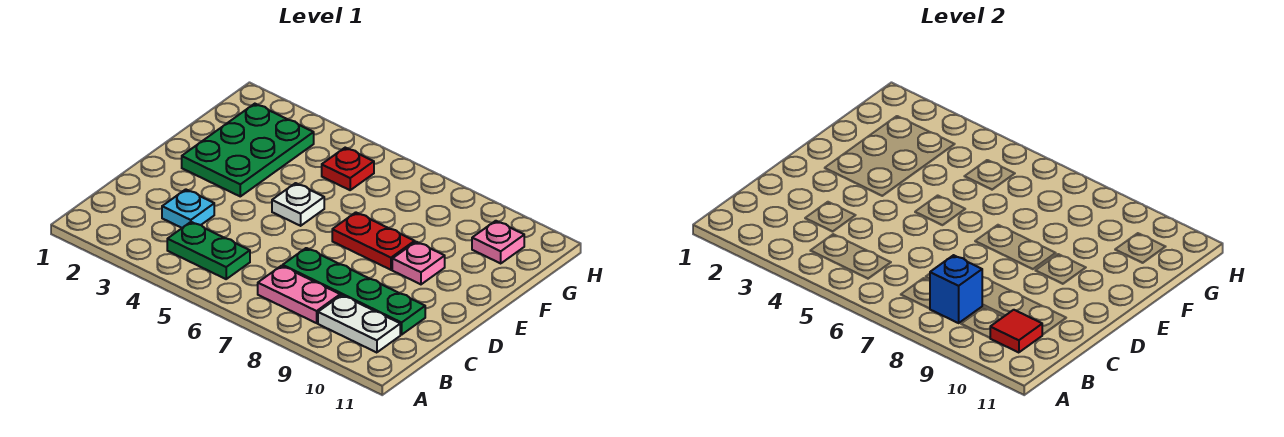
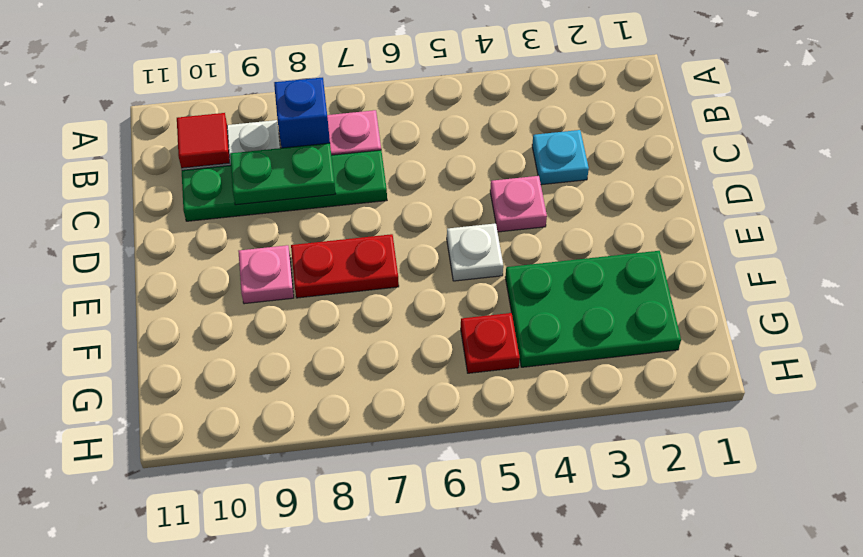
green plate B4:B5 level 1 -> green plate C8:C9 level 2
green plate E2:G3 level 1 -> green plate F2:G4 level 1
pink plate G10 level 1 -> pink plate D4 level 1

